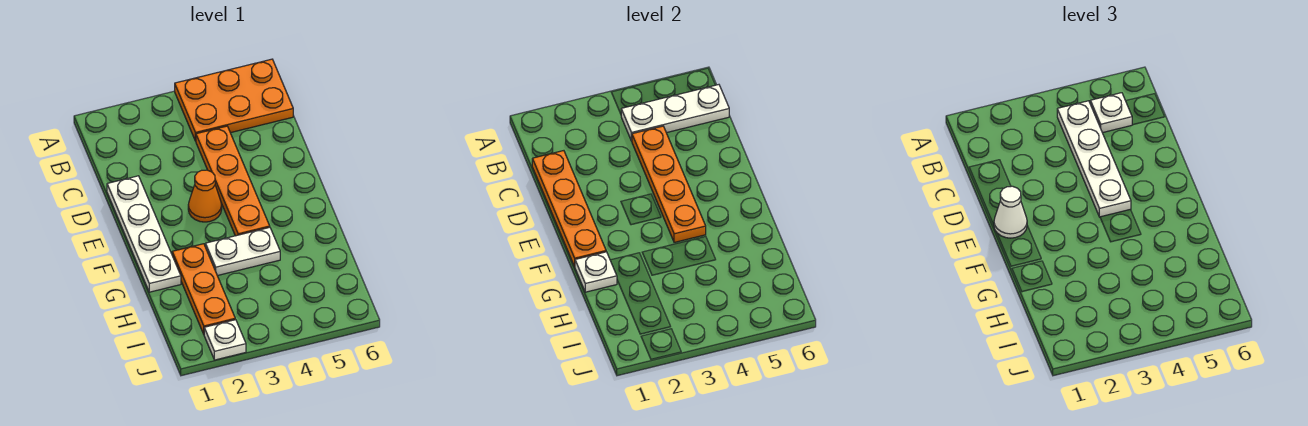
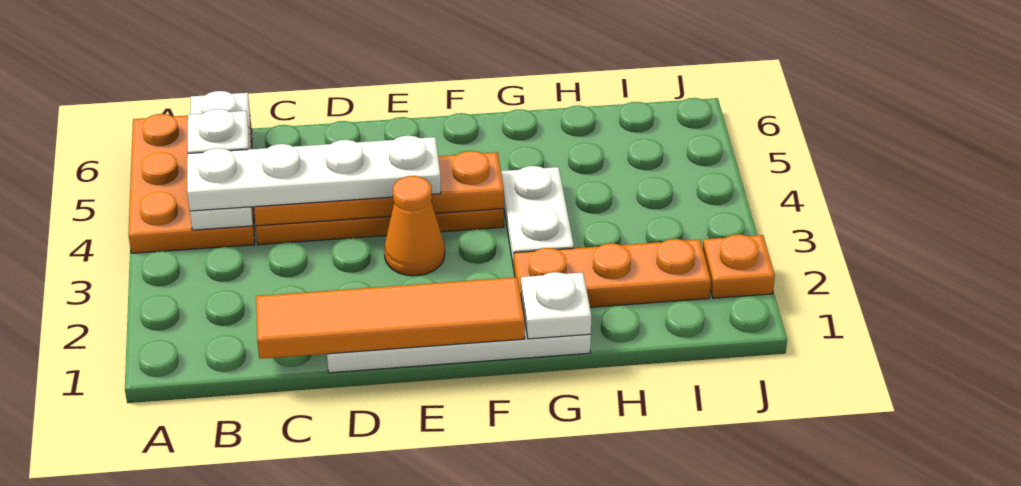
orange plate C1:F1 level 2 -> orange tile C1:F1 level 2
white cone E1 level 3 -> none
white plate J2 level 1 -> orange plate J2 level 1

